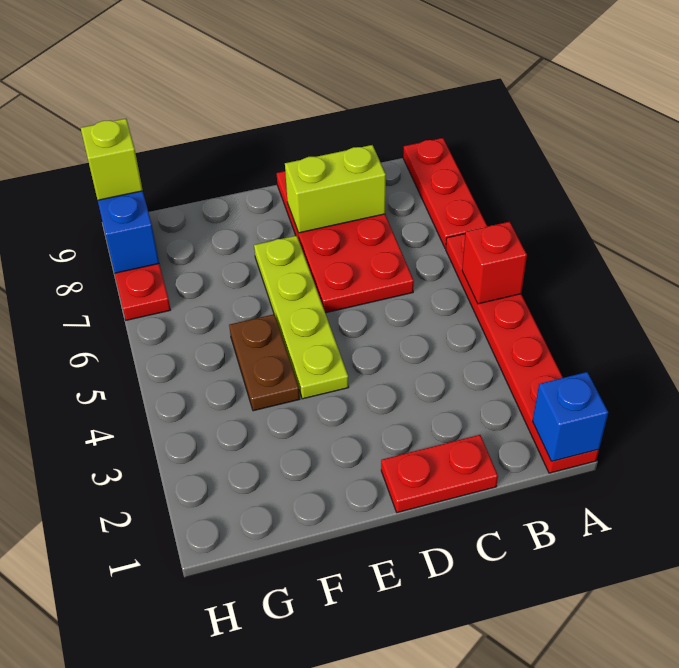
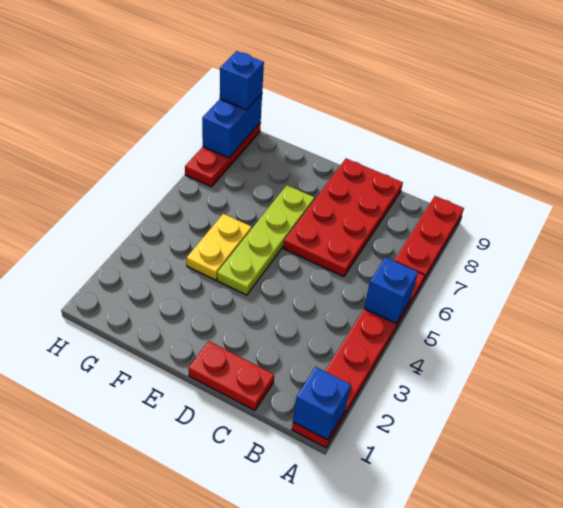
red brick A5 level 2 -> blue brick A5 level 2
lime brick C8:D8 level 2 -> none
brown plate F4:F5 level 1 -> yellow plate F4:F5 level 1
lime brick H9 level 3 -> blue brick H9 level 3

